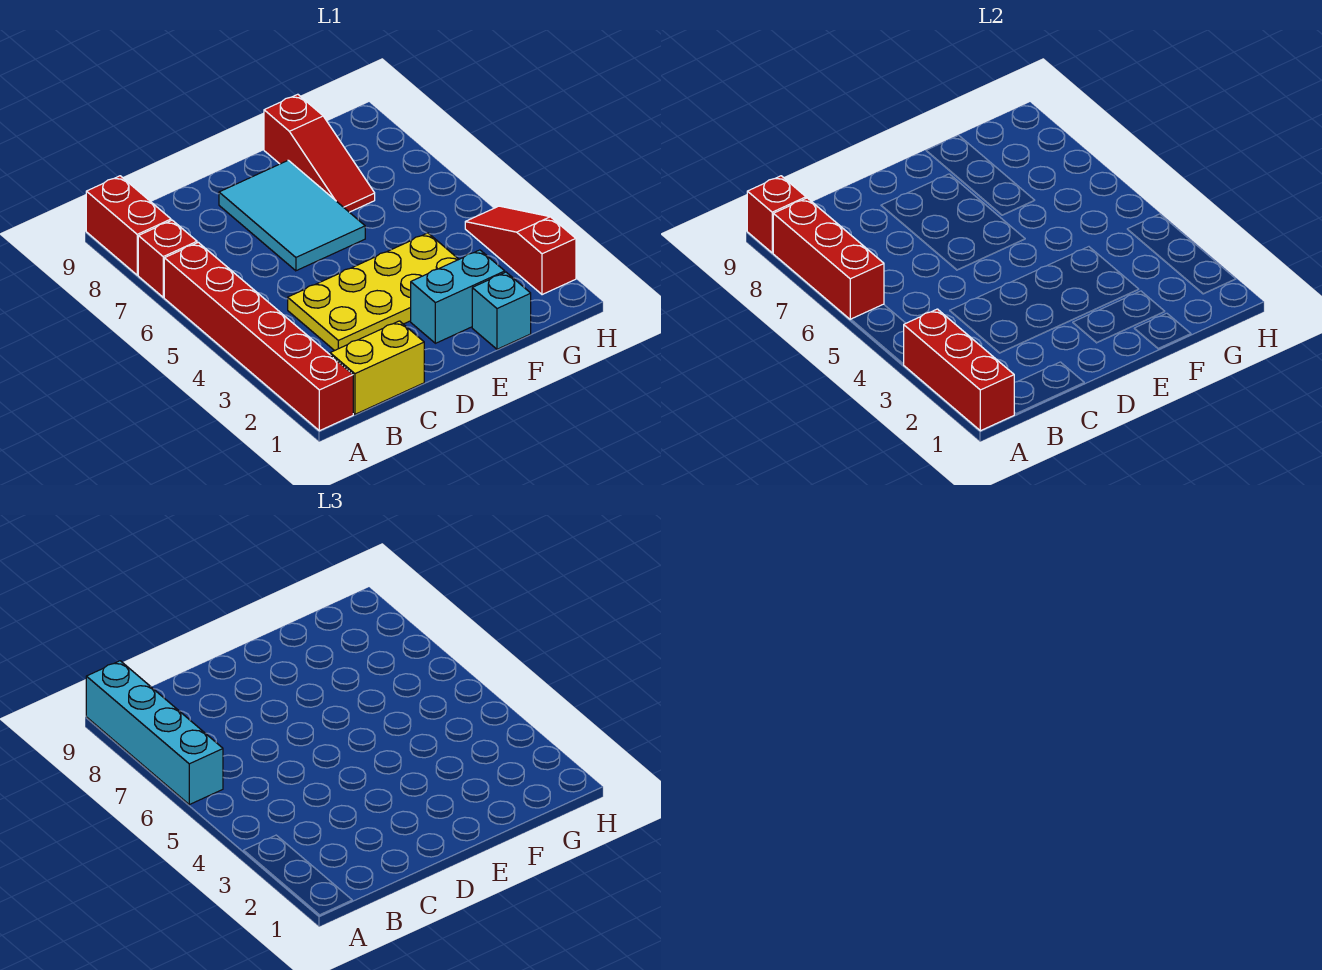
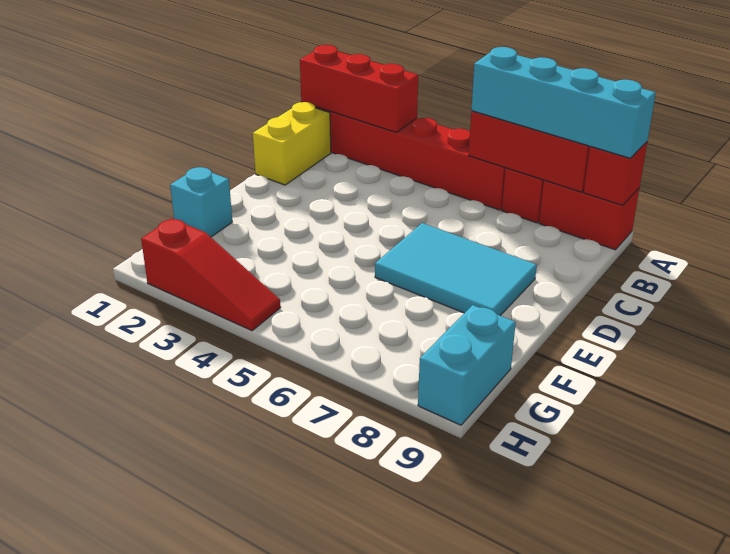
yellow plate C3:F4 level 1 -> none
cyan brick E2:F2 level 1 -> cyan brick G9:H9 level 1
red slope F7:F9 level 1 top 9 -> none

